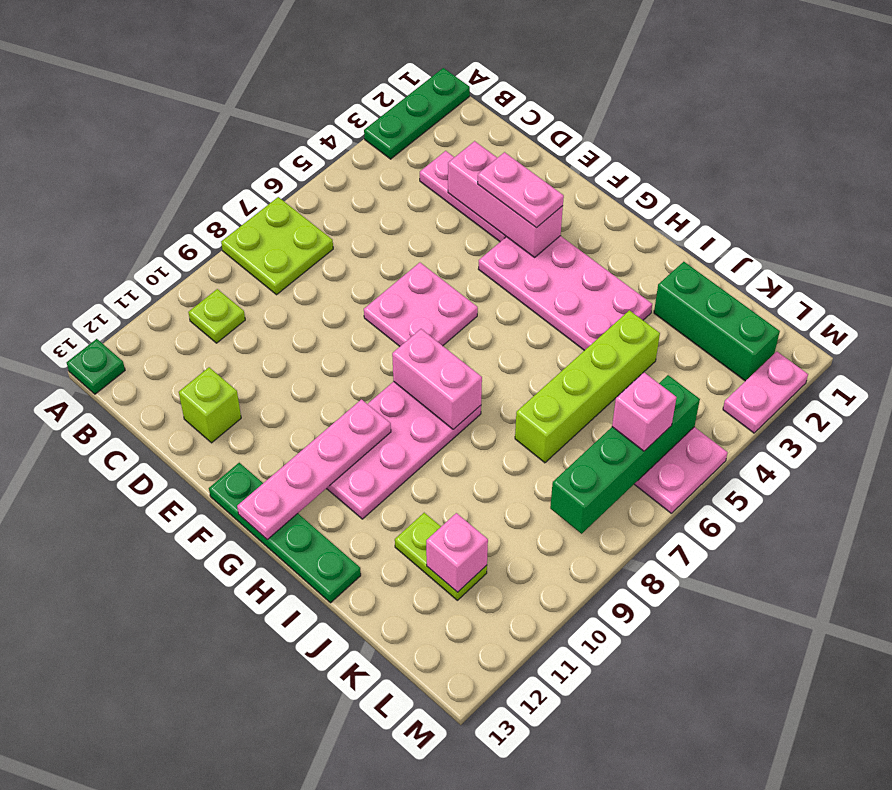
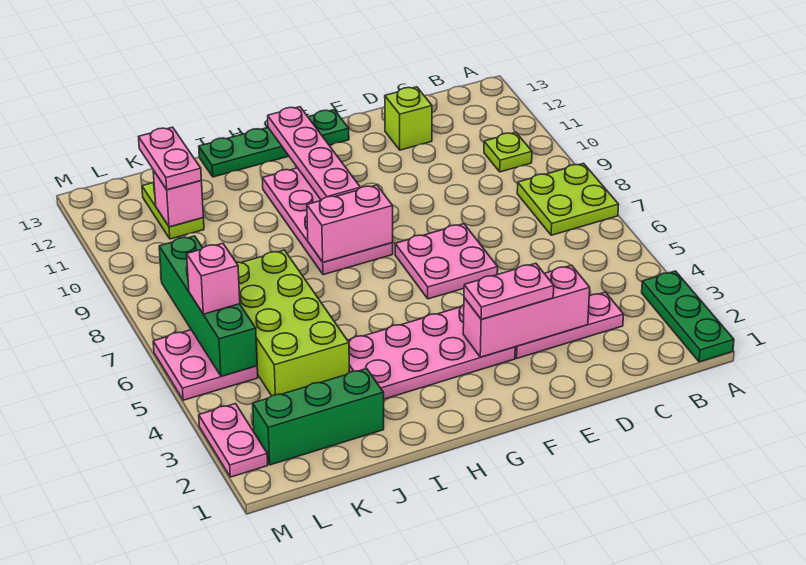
green plate A13 level 1 -> none
lime brick J4:J7 level 1 -> lime brick J4:K7 level 1
lime plate J11:K11 level 1 -> lime plate K11:K12 level 1
none -> pink plate K11:K12 level 3

